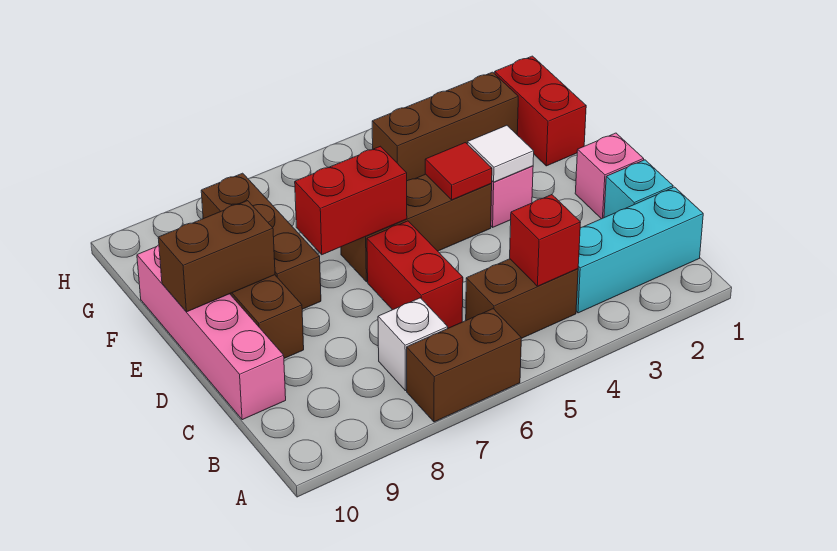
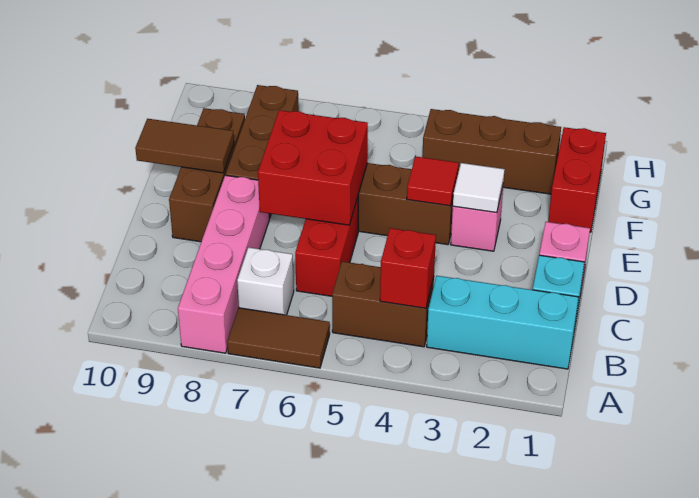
brown brick A6:A7 level 1 -> brown tile A6:A7 level 1
pink brick C10:F10 level 1 -> pink brick A8:D8 level 1
red brick E6:E7 level 2 -> red brick D6:E7 level 2
brown brick E9:E10 level 2 -> brown tile E9:E10 level 2

